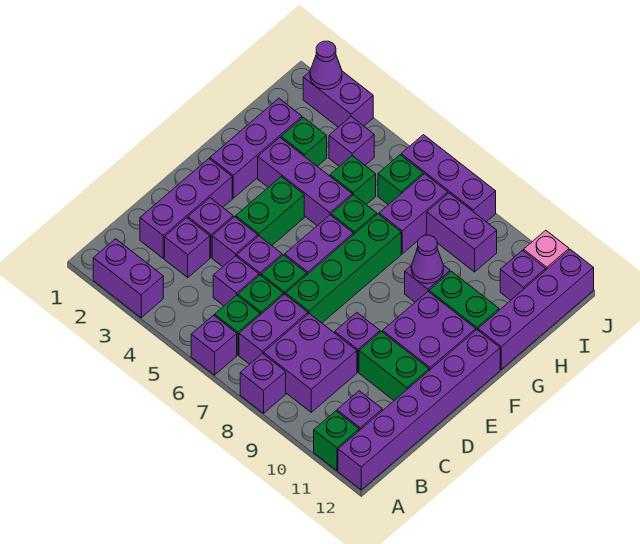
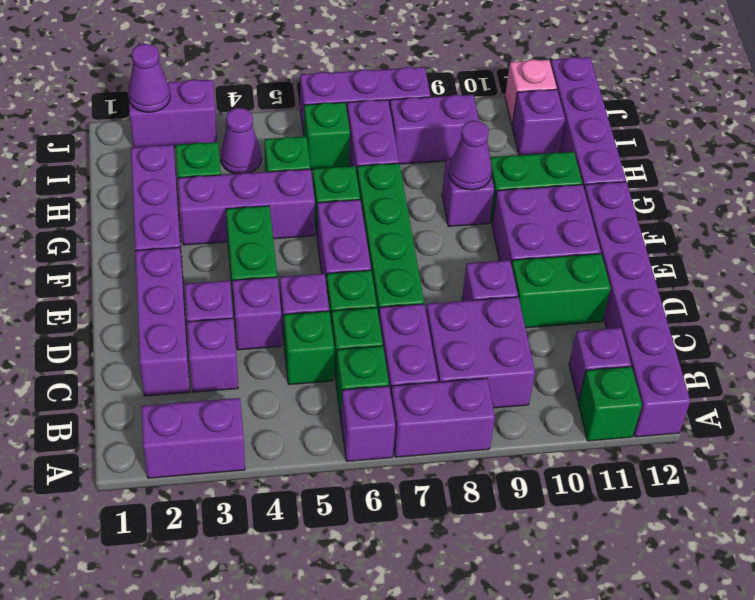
purple brick A8 level 1 -> purple brick A7:A8 level 1
purple brick C5 level 1 -> green brick C5 level 1
purple brick I4 level 1 -> purple cone I4 level 1

